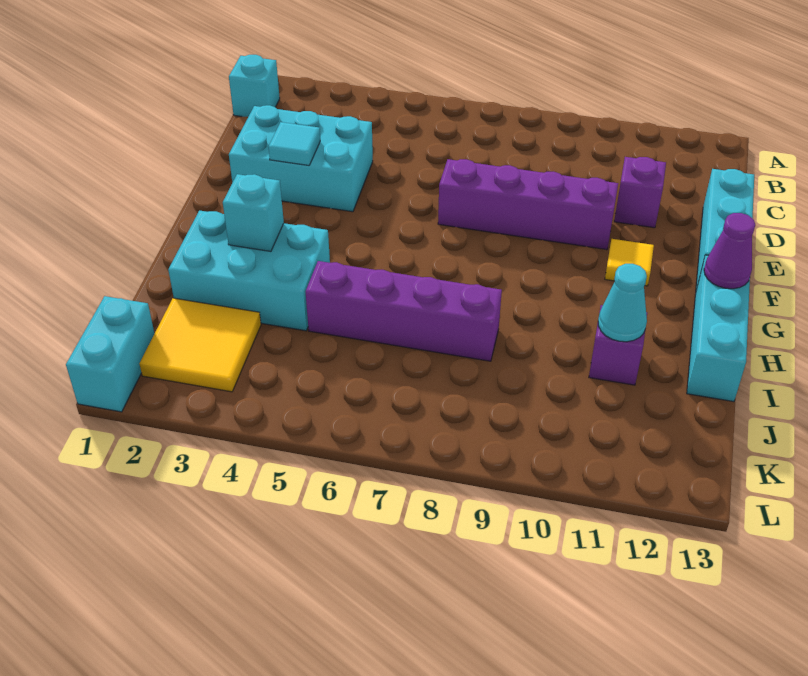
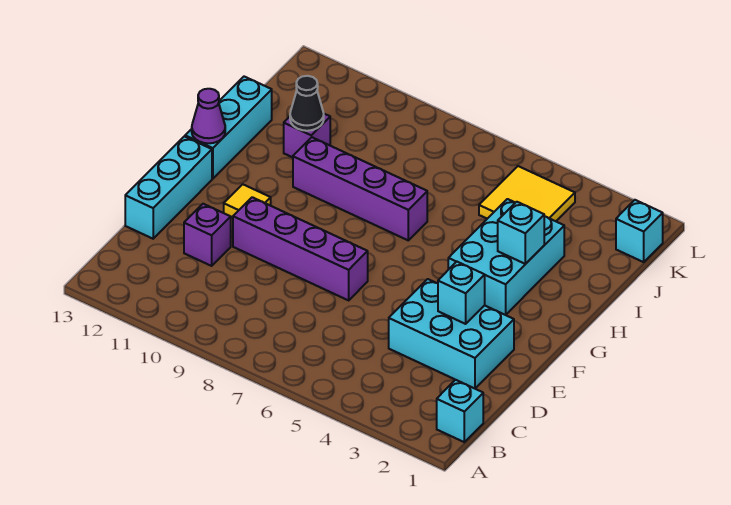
cyan tile E3 level 2 -> cyan brick E3 level 2
cyan brick H2:I4 level 1 -> cyan brick G3:I4 level 1
purple brick I5:I8 level 1 -> purple brick H7:H10 level 1
cyan cone I11 level 2 -> black cone I11 level 2
yellow tile J2:K3 level 1 -> yellow tile J4:K5 level 1
cyan brick K1:L1 level 1 -> cyan brick K1 level 1

